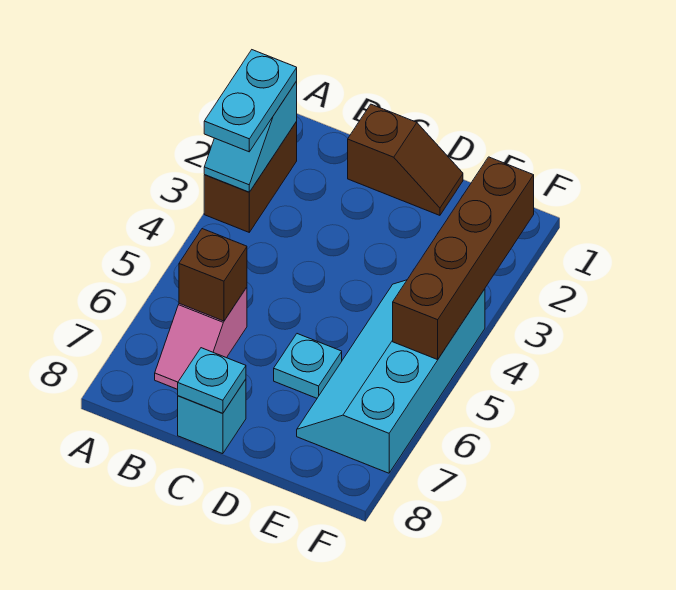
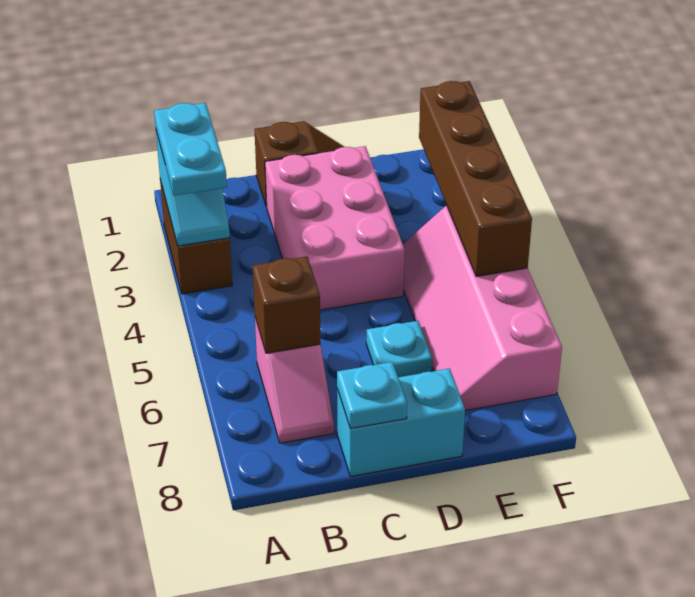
none -> pink brick C2:D4 level 1
cyan brick C8 level 1 -> cyan brick C8:D8 level 1
cyan slope E4:F7 level 1 top F -> pink slope E4:F7 level 1 top F

